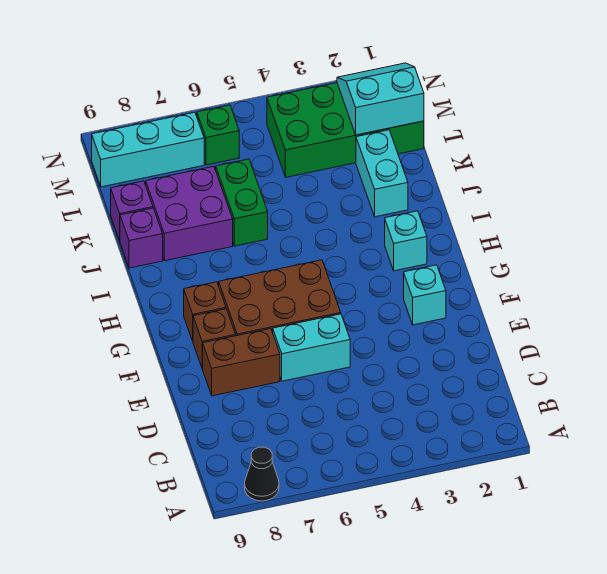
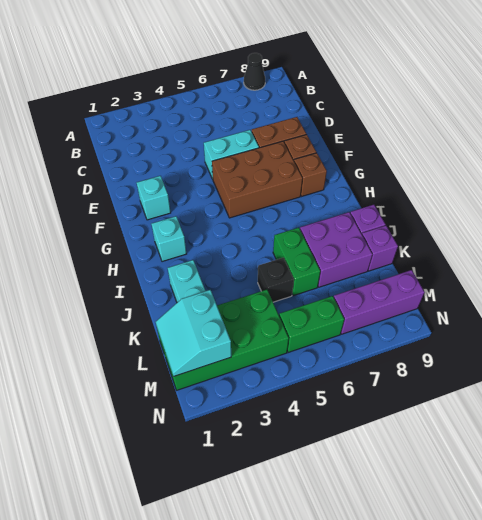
none -> black brick K5 level 1
cyan slope L1:M2 level 2 top L -> cyan slope L1:M2 level 2 top 2
green brick M6 level 1 -> green brick M5:M6 level 1
cyan brick M7:M9 level 1 -> purple brick M7:M9 level 1

